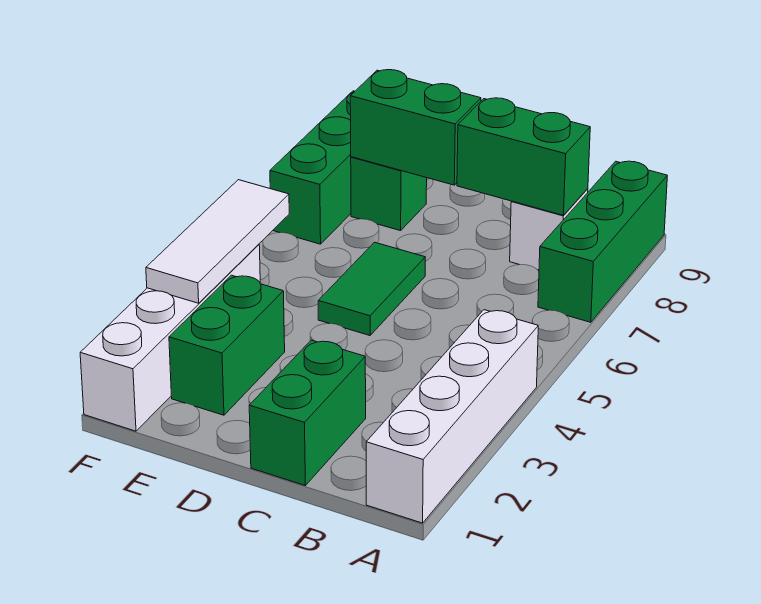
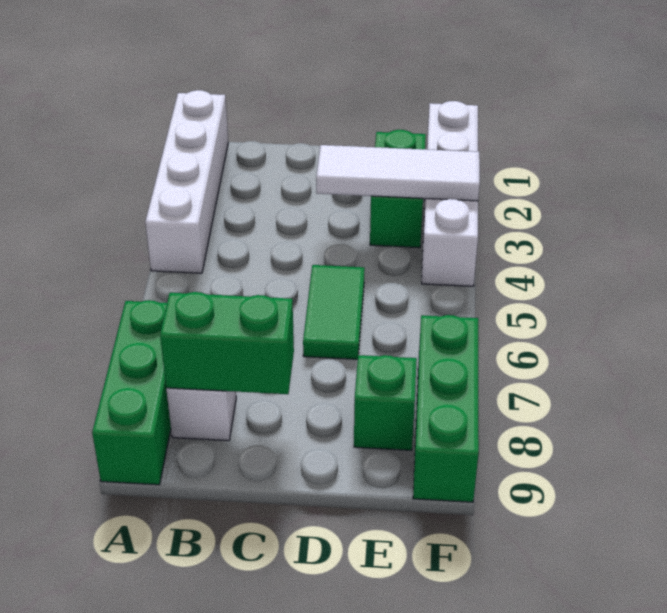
green brick C1:C2 level 1 -> none
green brick D8:E8 level 2 -> none
white tile F3:F5 level 2 -> white tile D3:F3 level 2

